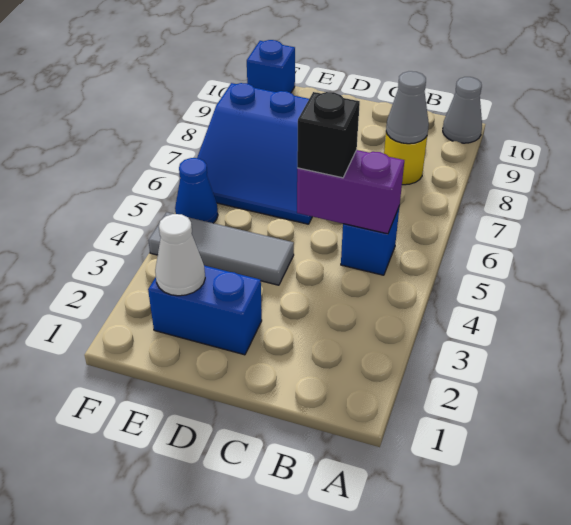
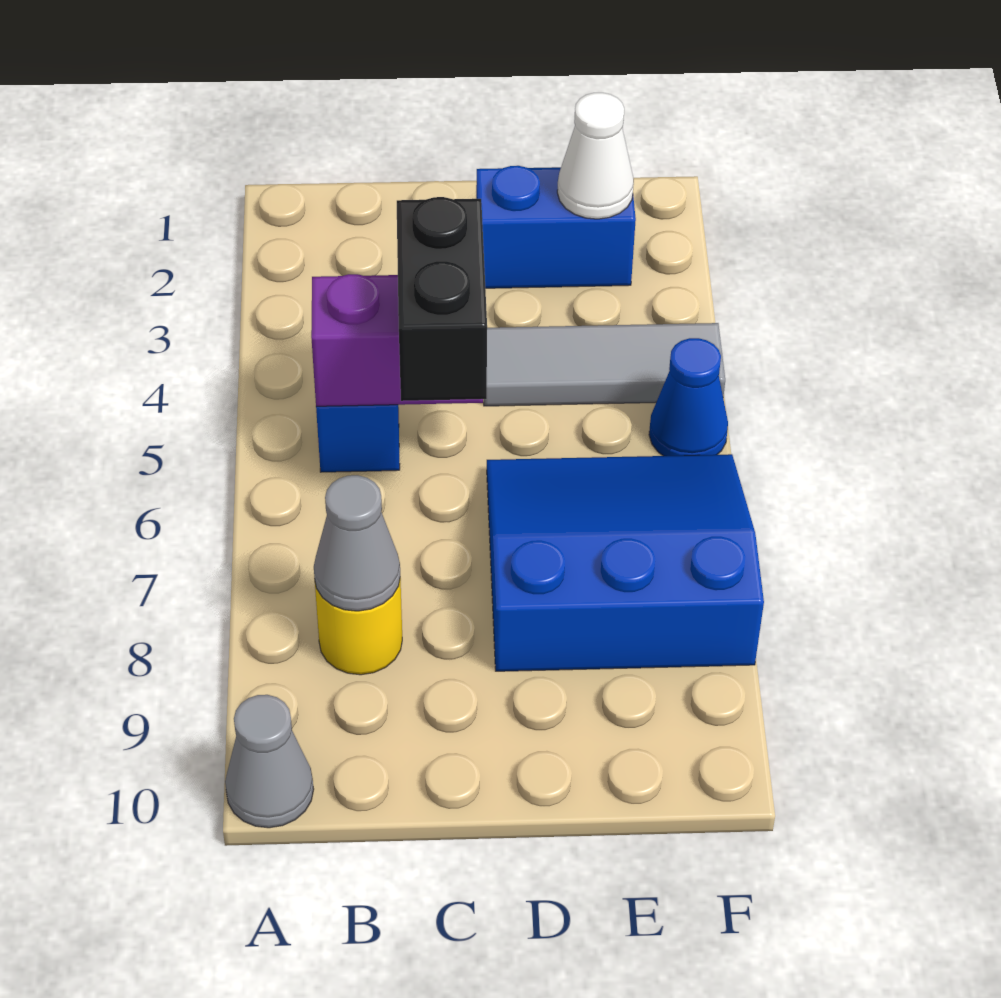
black brick C5 level 3 -> black brick C5:C6 level 3
blue brick F10 level 1 -> none

